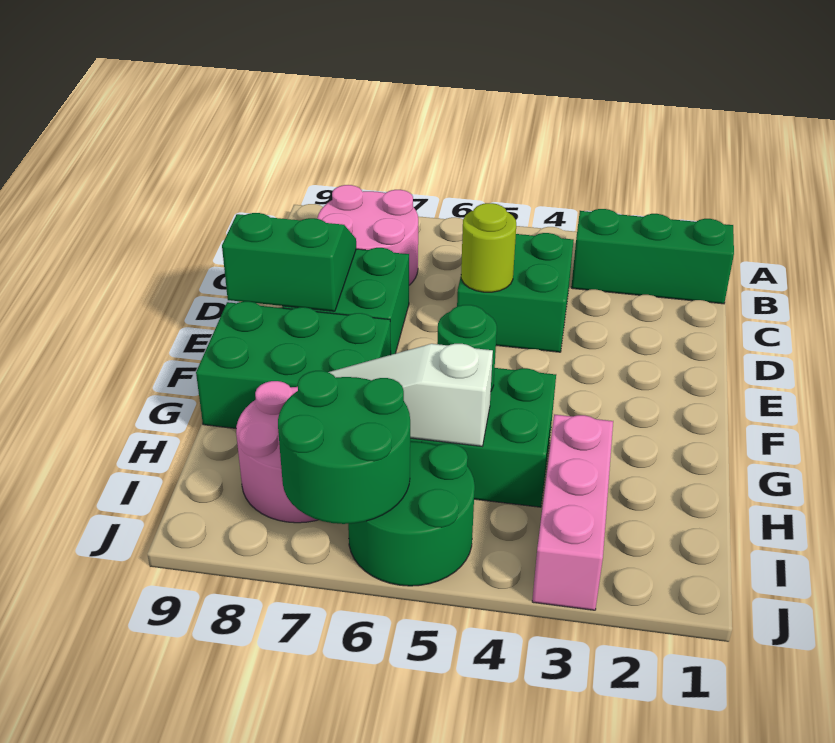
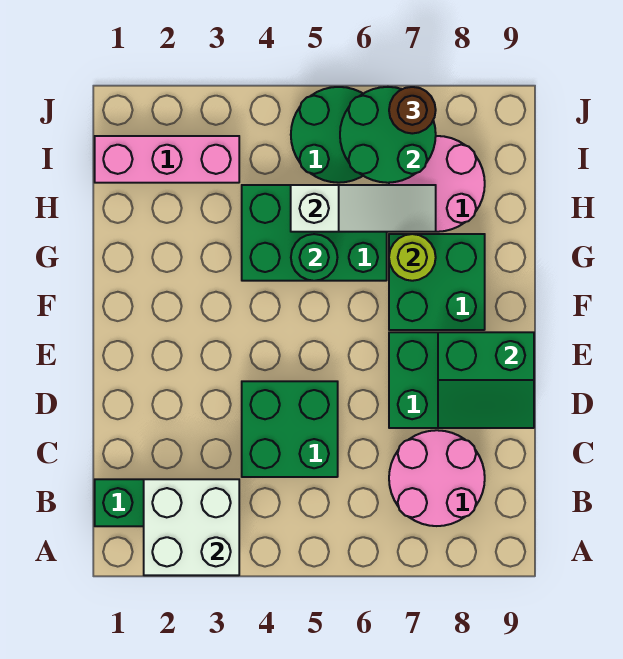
none -> white brick A2:B3 level 2
lime round brick D5 level 2 -> lime round brick G7 level 2
green brick F7:G9 level 1 -> green brick F7:G8 level 1
pink brick H3:J3 level 1 -> pink brick I1:I3 level 1
none -> brown round brick J7 level 3

